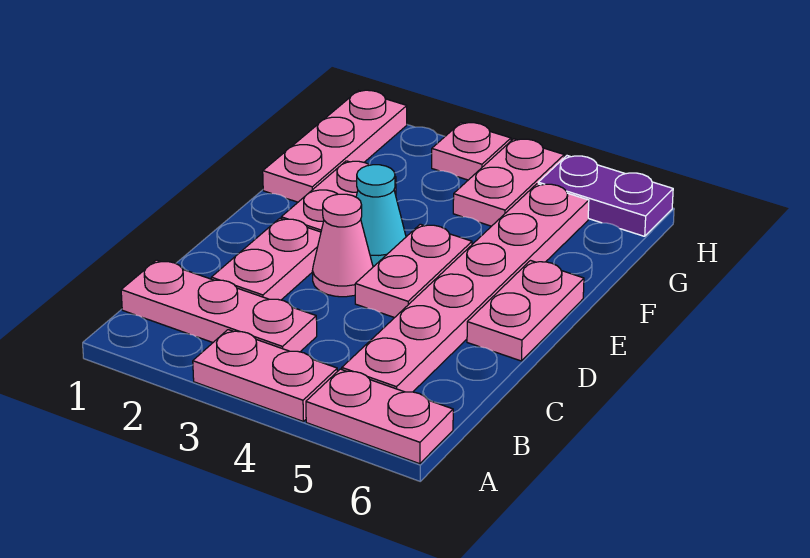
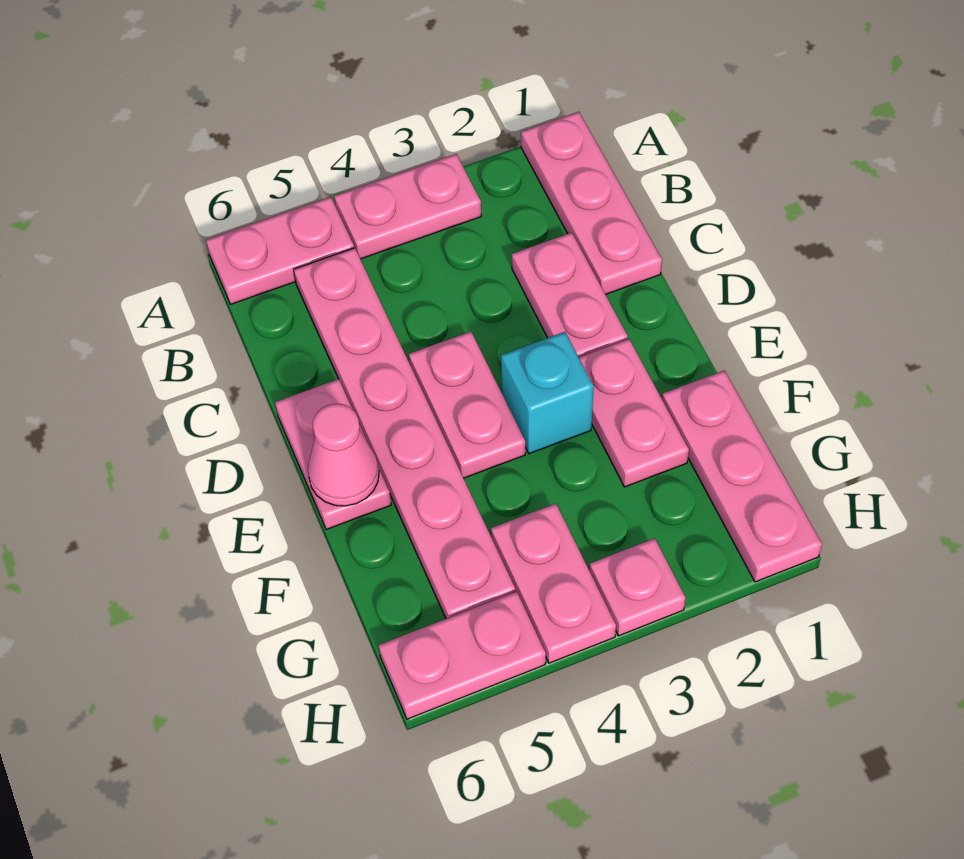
pink plate B1:B3 level 1 -> pink plate A1:C1 level 1
pink cone D3 level 1 -> pink cone E6 level 2
cyan cone E3 level 1 -> cyan brick E3 level 1
purple plate H5:H6 level 1 -> pink plate H5:H6 level 1

